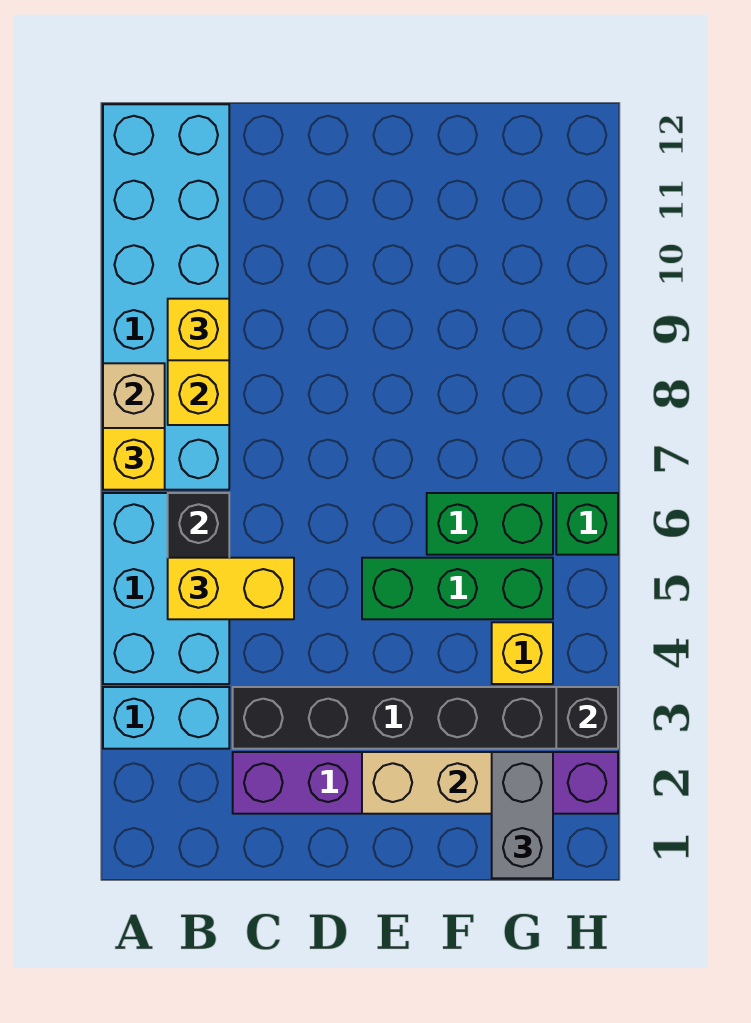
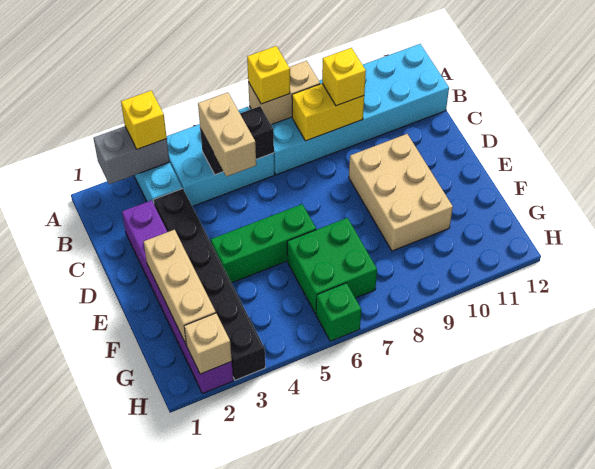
yellow brick B5:C5 level 3 -> tan brick B5:C5 level 3
none -> tan brick D9:F10 level 1
green brick E5:G5 level 1 -> green brick E4:E6 level 1
green brick F6:G6 level 1 -> green brick F6:G7 level 1
grey brick G1:G2 level 3 -> grey brick A2:A3 level 2
yellow brick G4 level 1 -> yellow brick A3 level 3
none -> tan brick H2 level 2
black brick H3 level 2 -> none

